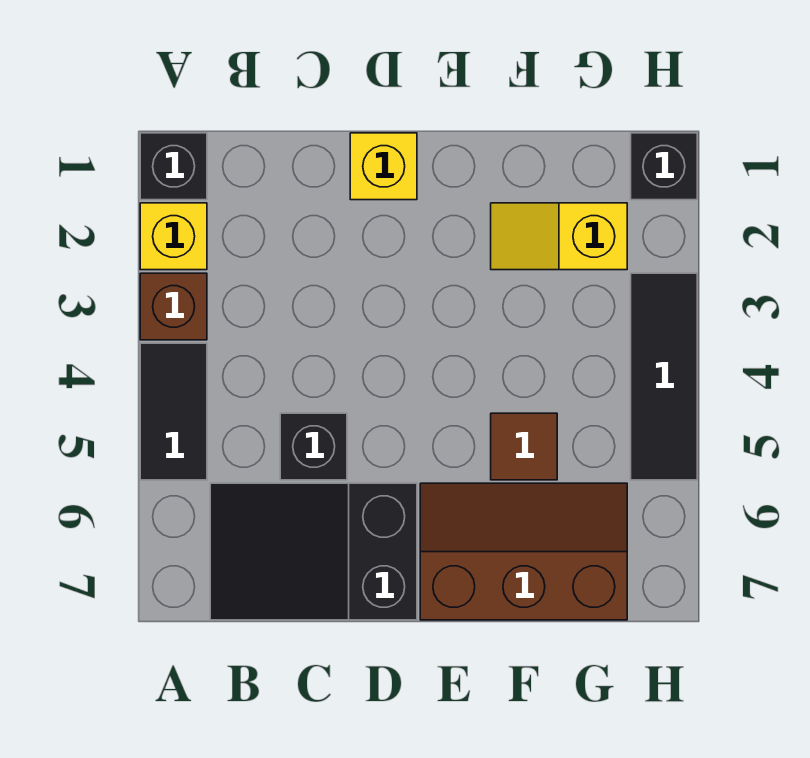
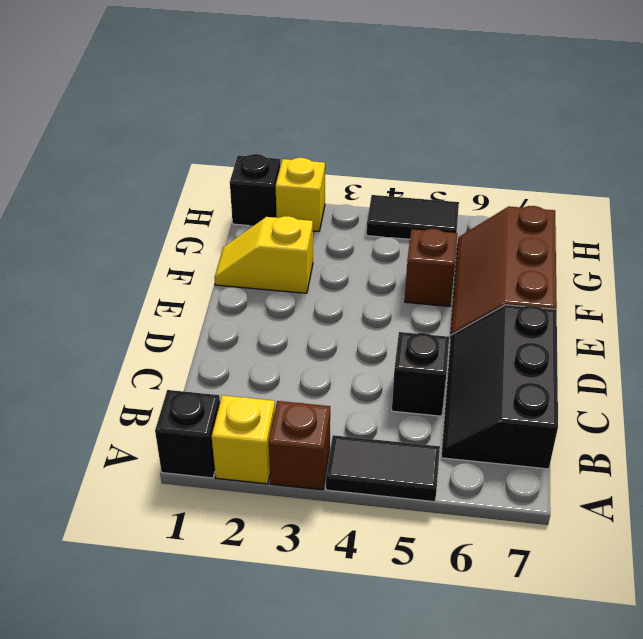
black slope B6:D7 level 1 top D -> black slope B6:D7 level 1 top 7
yellow brick D1 level 1 -> yellow brick H2 level 1
yellow slope F2:G2 level 1 top G -> yellow slope F1:F2 level 1 top 2
brown tile F5 level 1 -> brown brick F5 level 1
black tile H3:H5 level 1 -> black tile H4:H5 level 1

